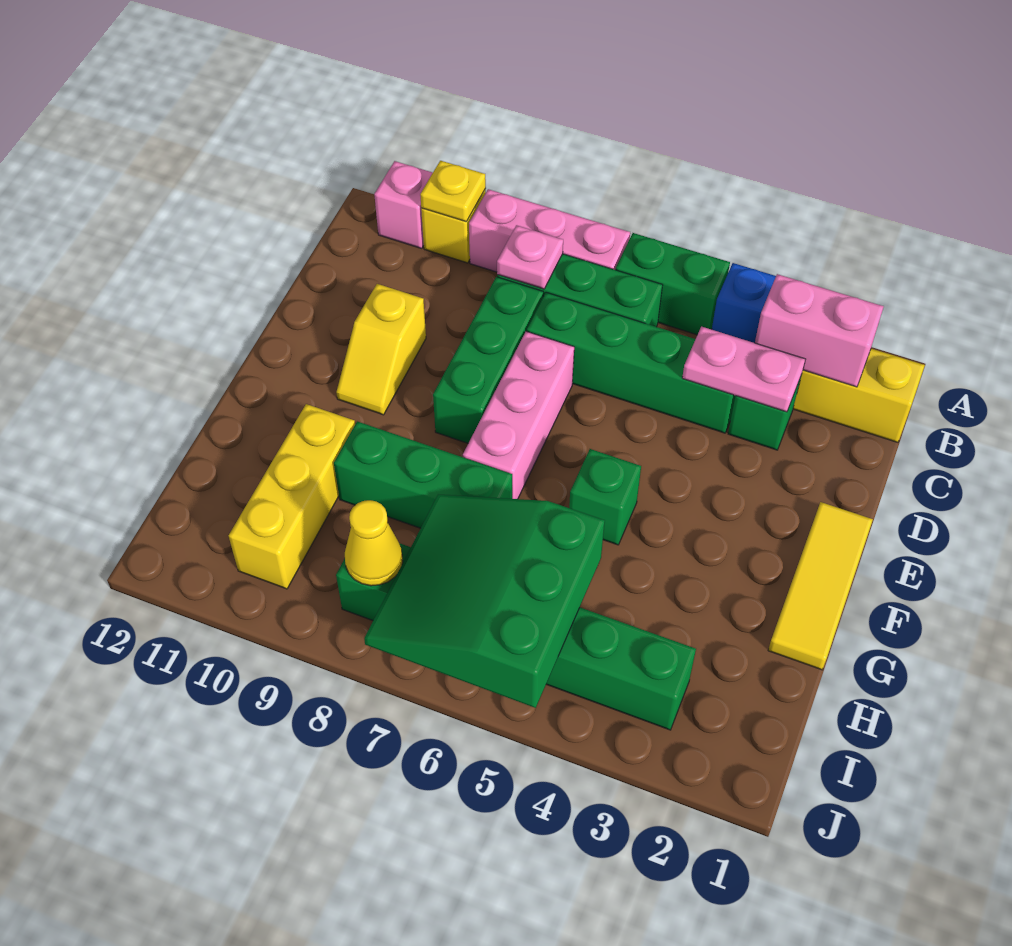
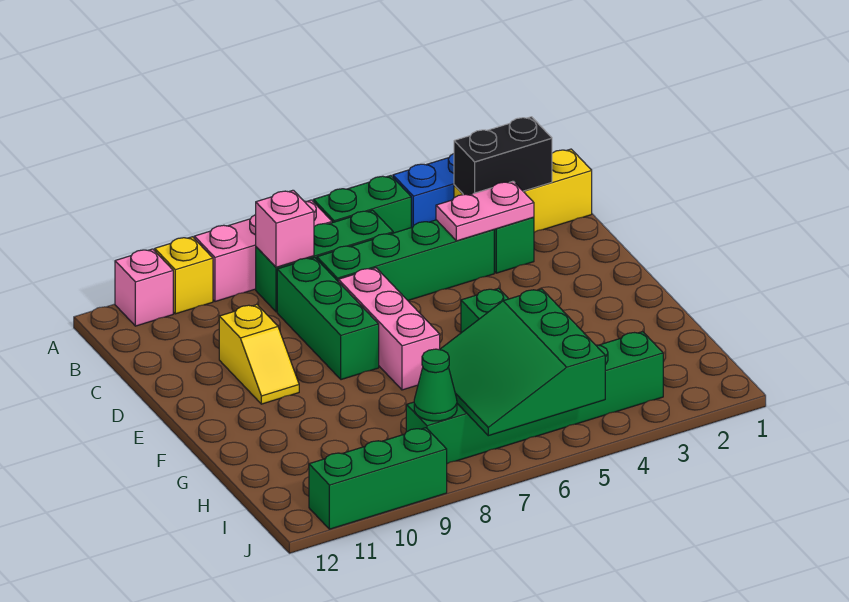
yellow plate A10 level 2 -> none
pink brick B2:B3 level 2 -> black brick B2:B3 level 2
pink plate B8 level 2 -> pink brick B8 level 2
yellow tile E1:G1 level 1 -> none
green brick G7:G9 level 1 -> green brick J9:J11 level 1
yellow brick G10:I10 level 1 -> none
yellow cone I8 level 2 -> green cone I8 level 2

